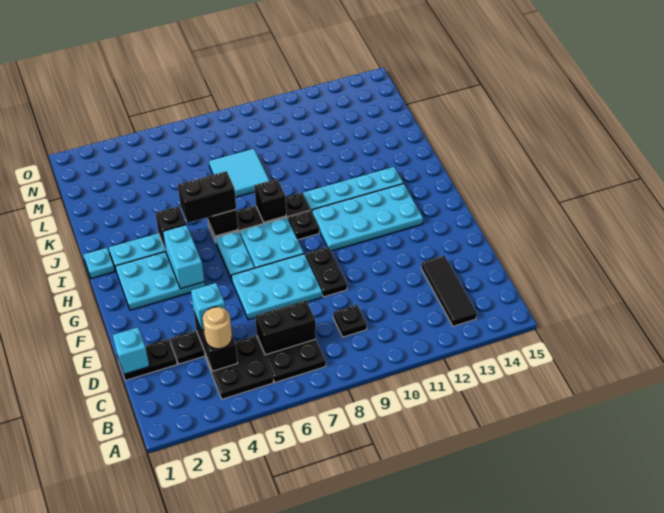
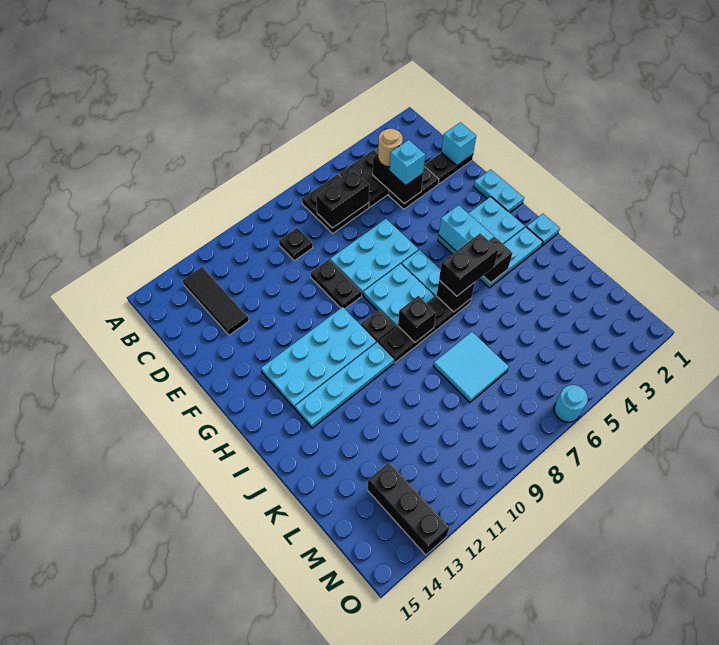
none -> cyan plate F1:G1 level 1
none -> black brick M13:O13 level 1
none -> cyan round brick O6 level 1

